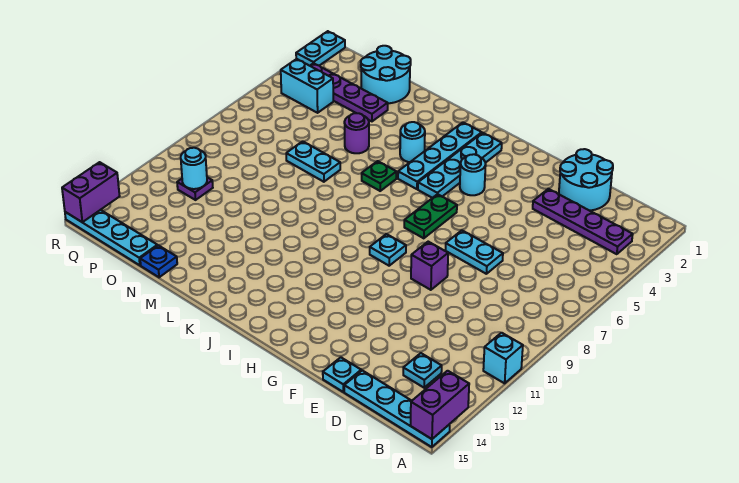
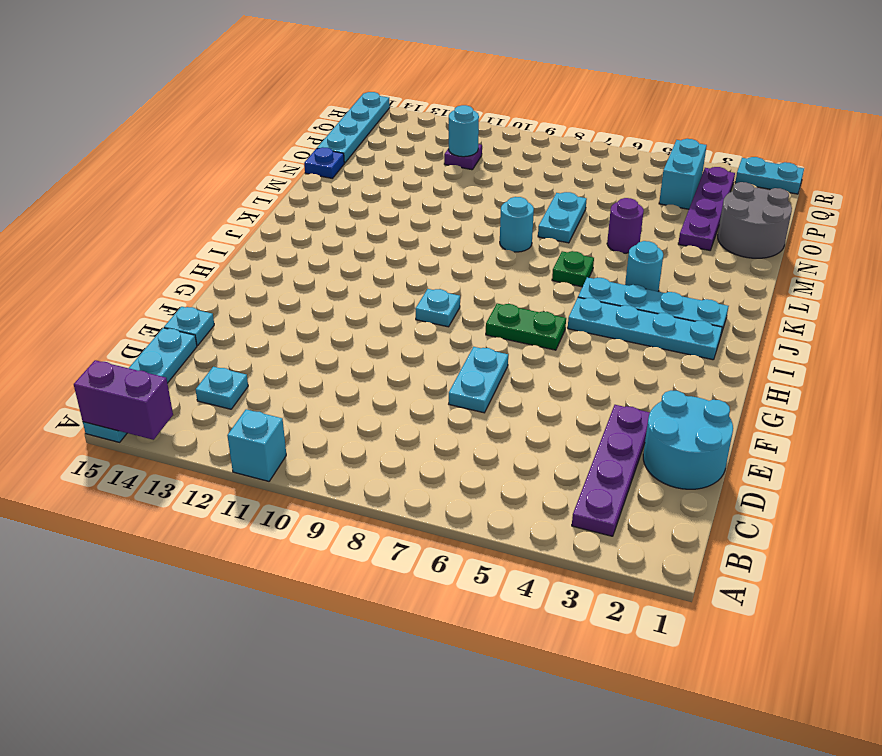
purple brick F9 level 1 -> none
cyan round brick H4 level 1 -> cyan round brick L8 level 1
cyan round brick N1:O2 level 1 -> grey round brick N1:O2 level 1
purple brick R14:R15 level 2 -> none

